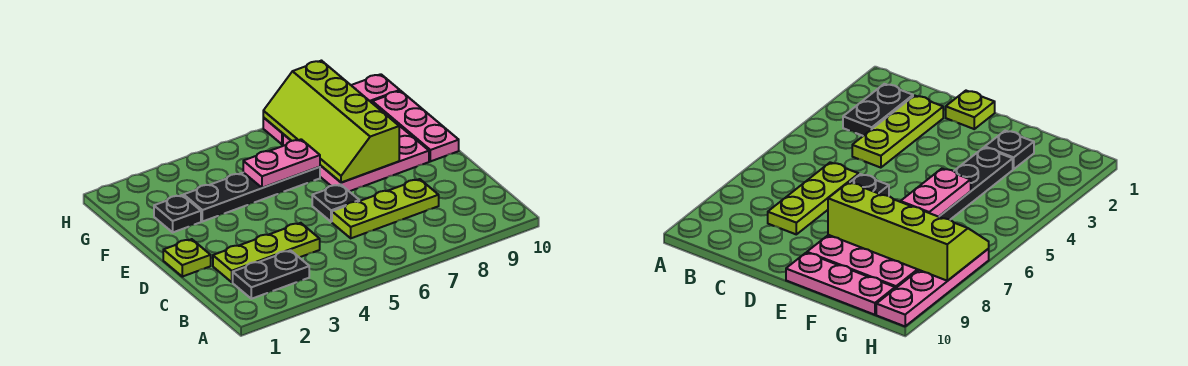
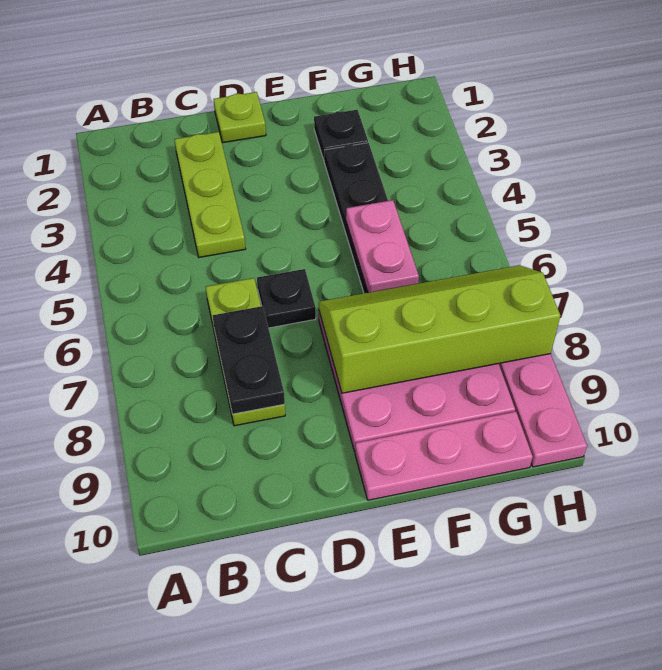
black plate B2:B3 level 1 -> black plate C7:C8 level 2

